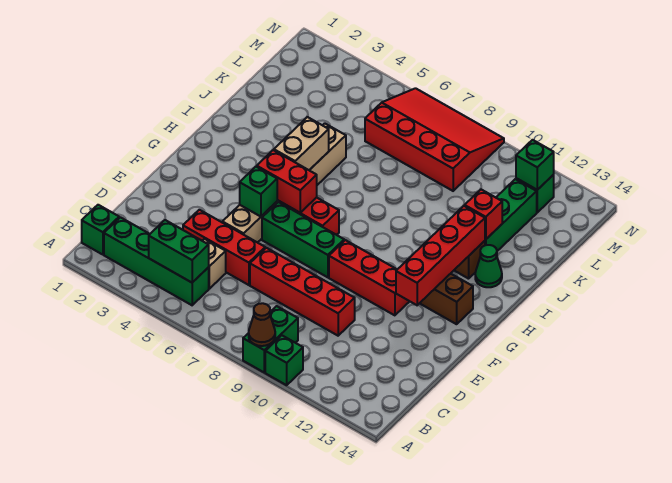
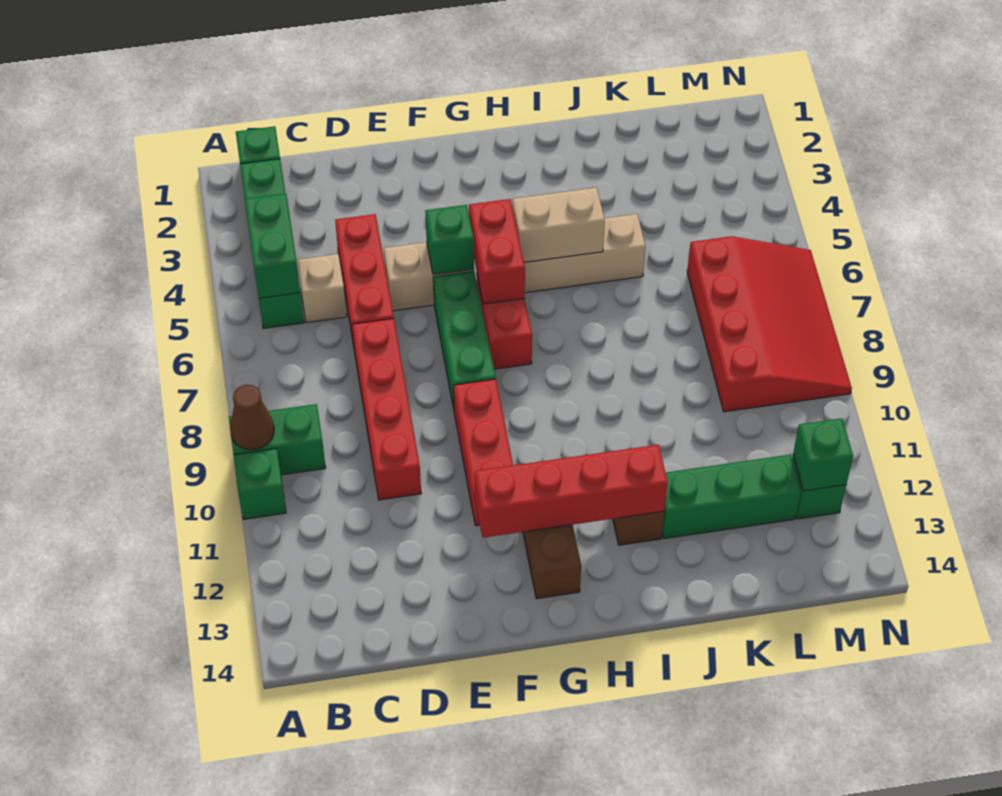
green cone I13 level 1 -> none
red brick J12 level 2 -> none

